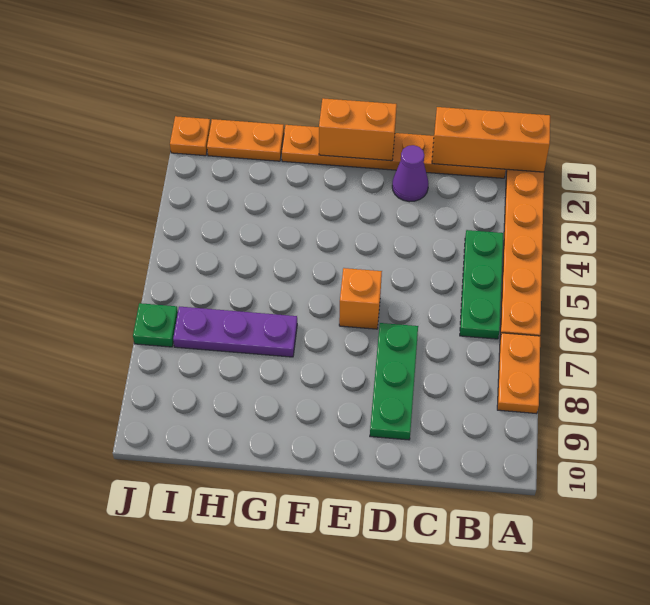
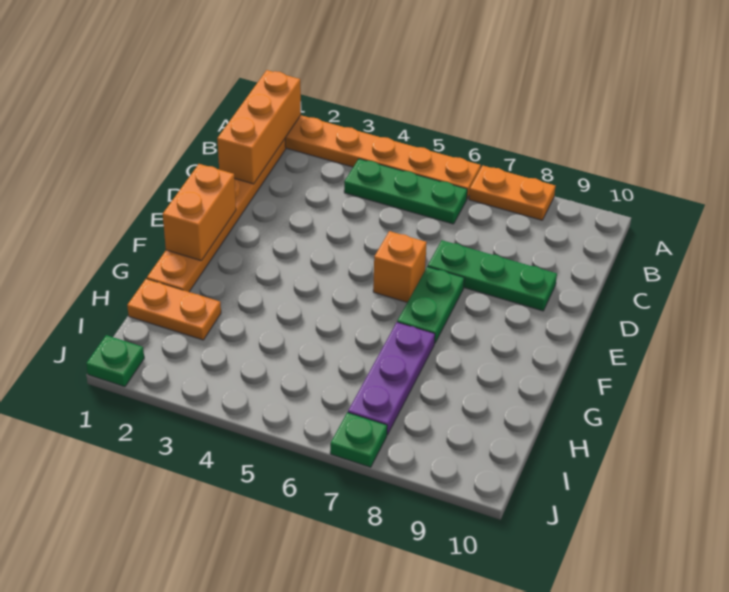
purple cone D2 level 1 -> none
none -> green plate E7:F7 level 1
orange plate H1:I1 level 1 -> orange plate H1:H2 level 1
orange plate J1 level 1 -> green plate J1 level 1

